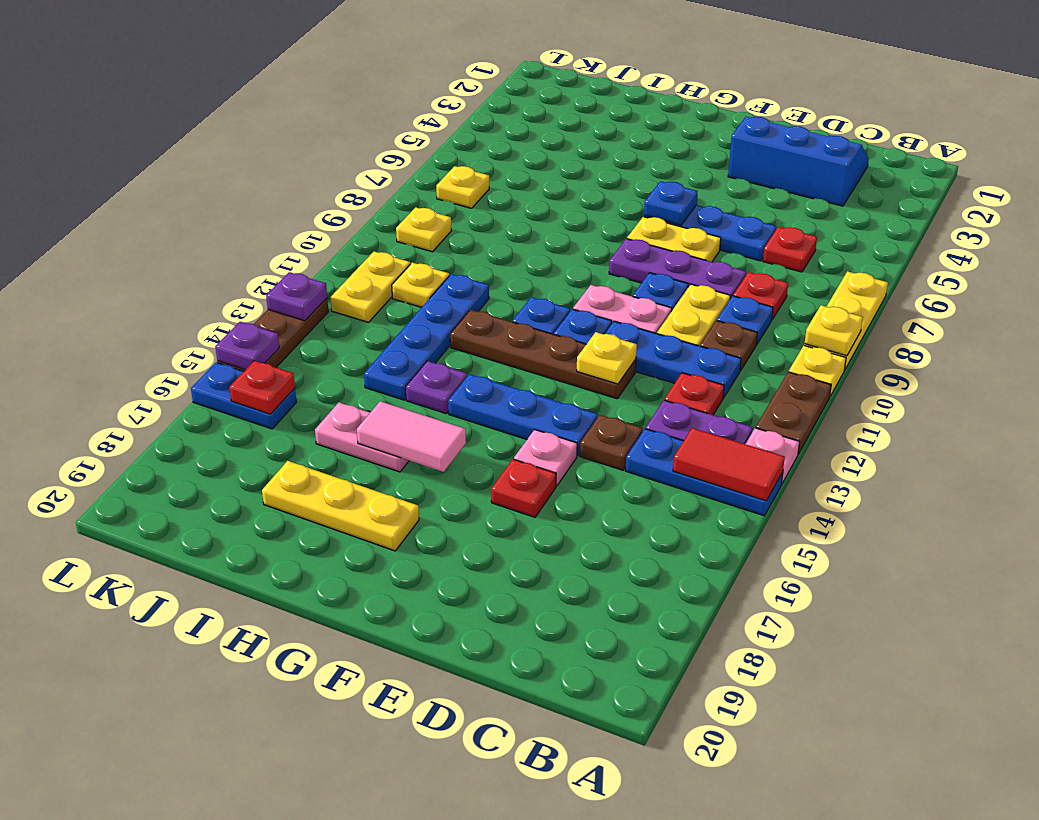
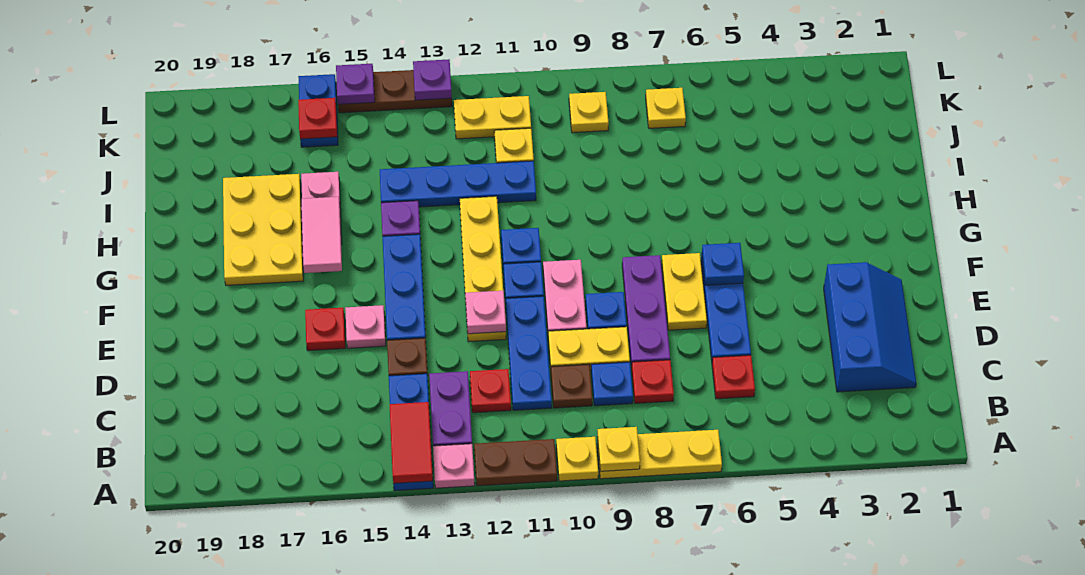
brown plate E12:H12 level 1 -> yellow plate E12:H12 level 1
yellow plate E12 level 2 -> pink plate E12 level 2
yellow plate G18:I18 level 1 -> yellow plate G17:I18 level 1

